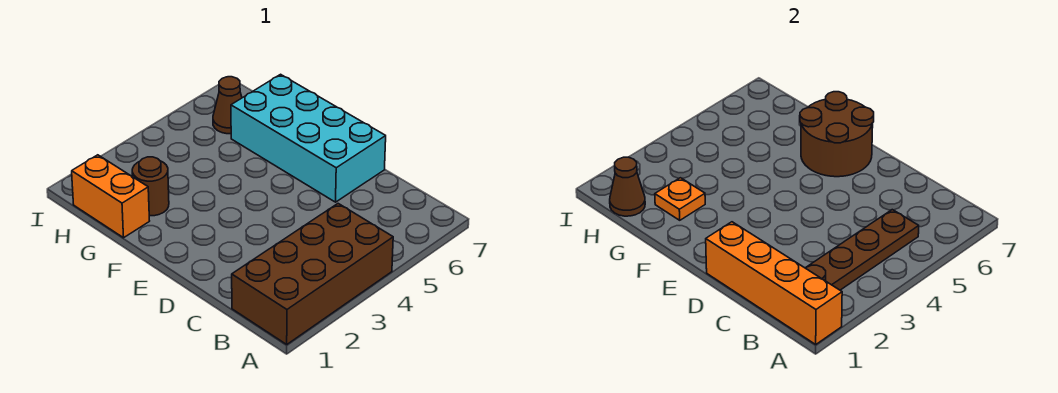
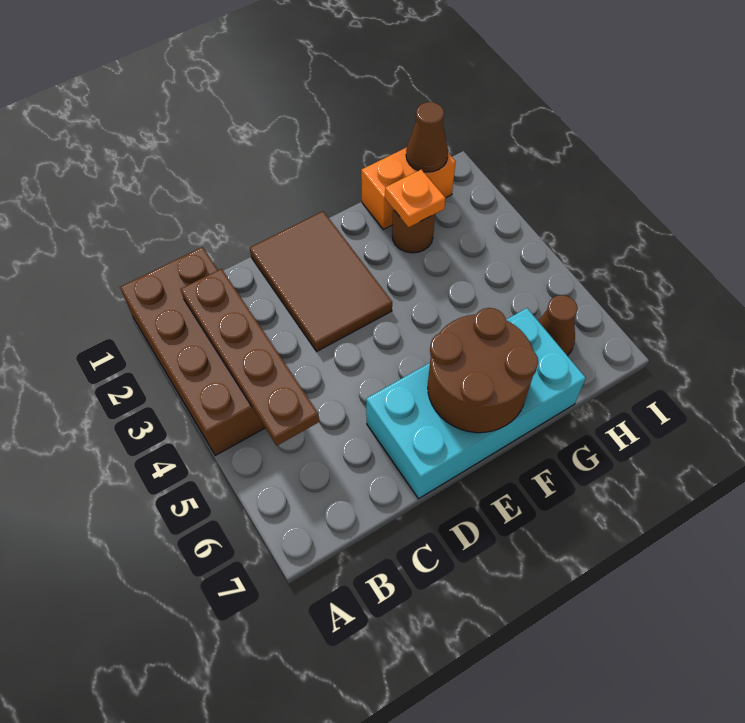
orange brick A1:D1 level 2 -> none
none -> brown tile D1:E3 level 1

